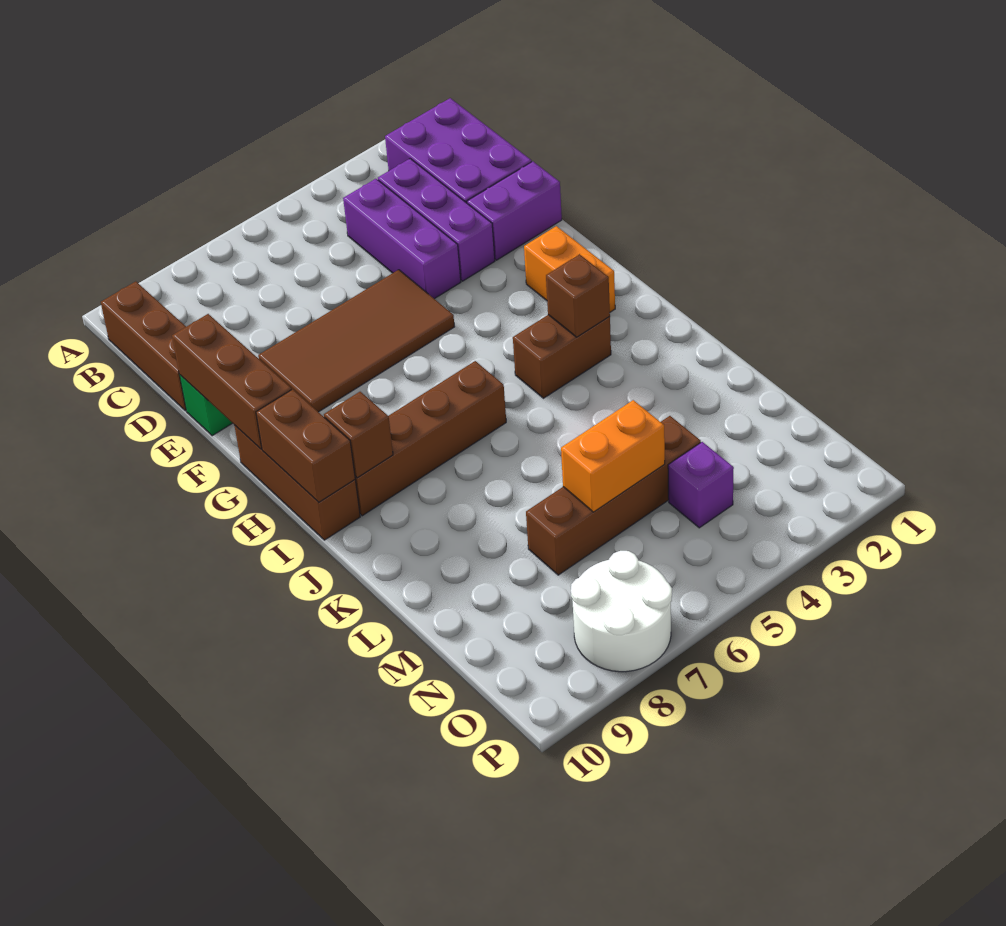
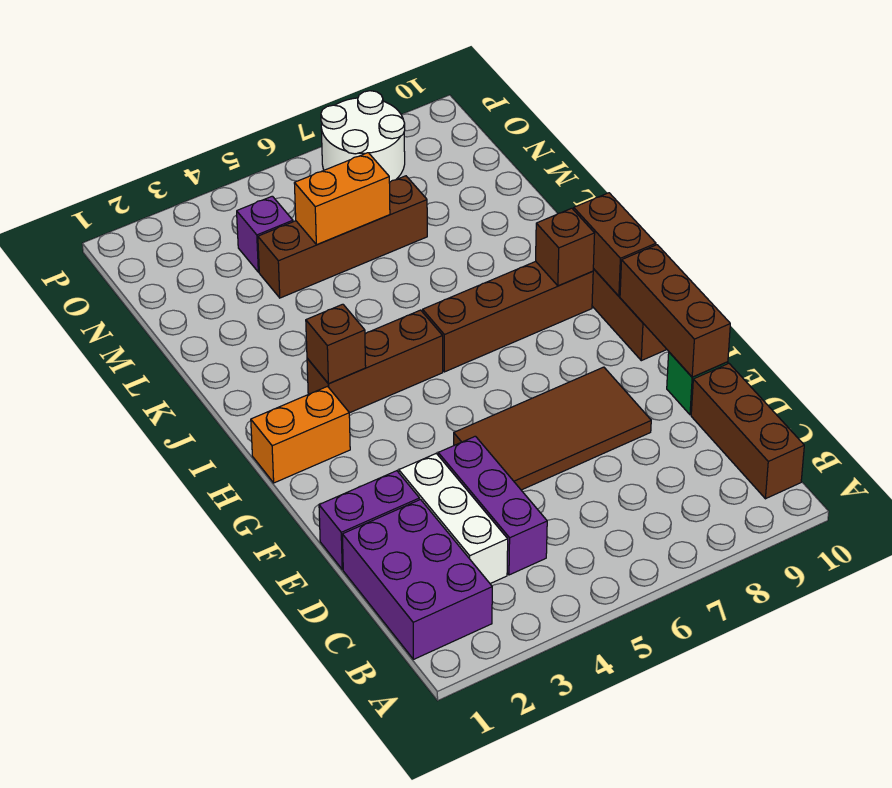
purple brick C3:E3 level 1 -> white brick C3:E3 level 1
orange brick G2:H2 level 1 -> orange brick H1:H2 level 1
brown brick I3:I4 level 1 -> brown brick I3:I5 level 1

